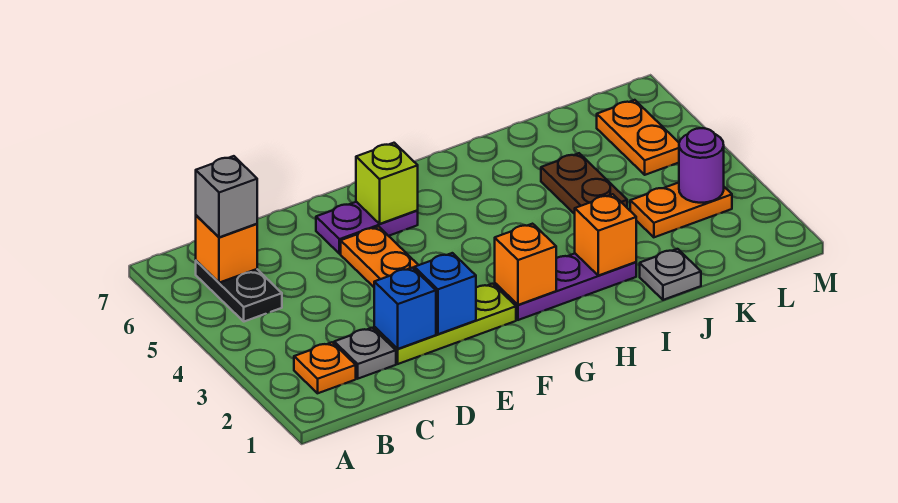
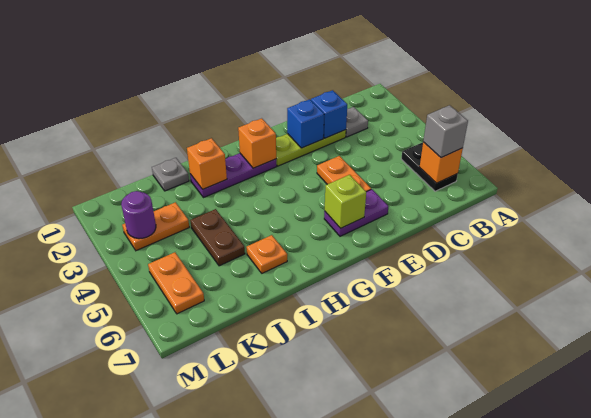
orange plate B2 level 1 -> orange plate I6 level 1

